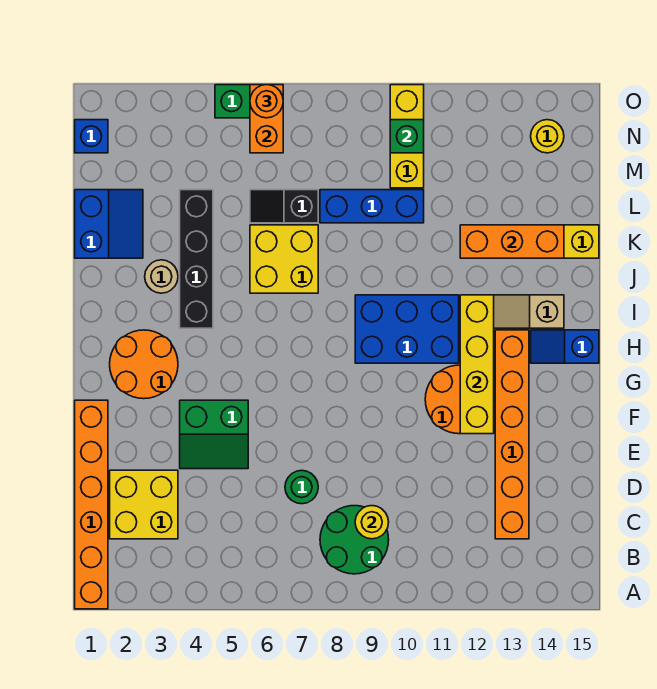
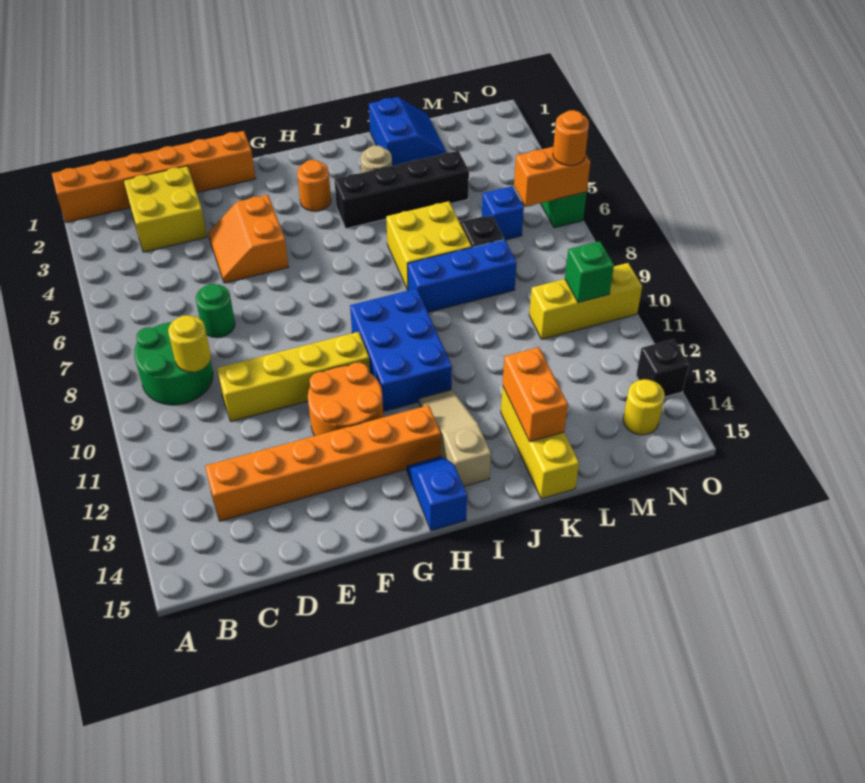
green slope E4:F5 level 1 top F -> orange slope E4:F5 level 1 top F
yellow brick F12:I12 level 2 -> yellow brick D10:G10 level 1
orange round brick G2:H3 level 1 -> orange round brick H3 level 1
blue slope K1:L2 level 1 top 1 -> blue slope K1:L2 level 1 top K
orange brick K12:K14 level 2 -> orange brick K13:K14 level 2
blue brick L8:L10 level 1 -> blue brick J8:L8 level 1
blue brick N1 level 1 -> blue brick M6 level 1
none -> black brick O13 level 1

